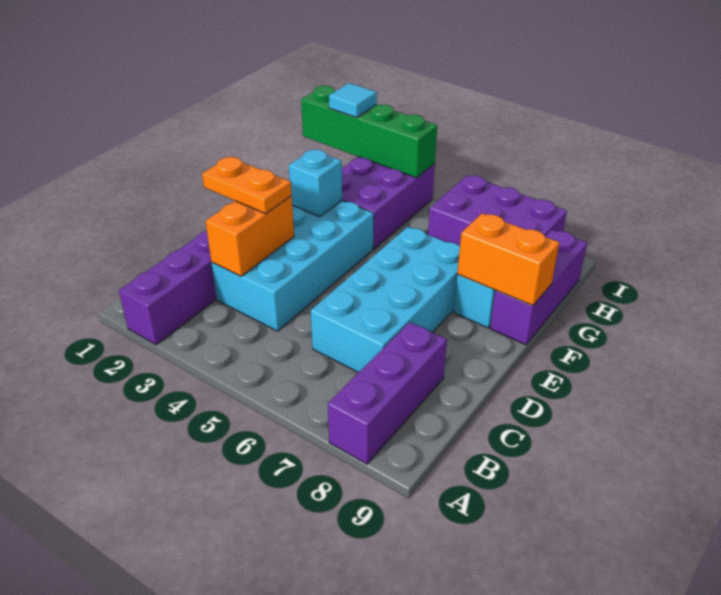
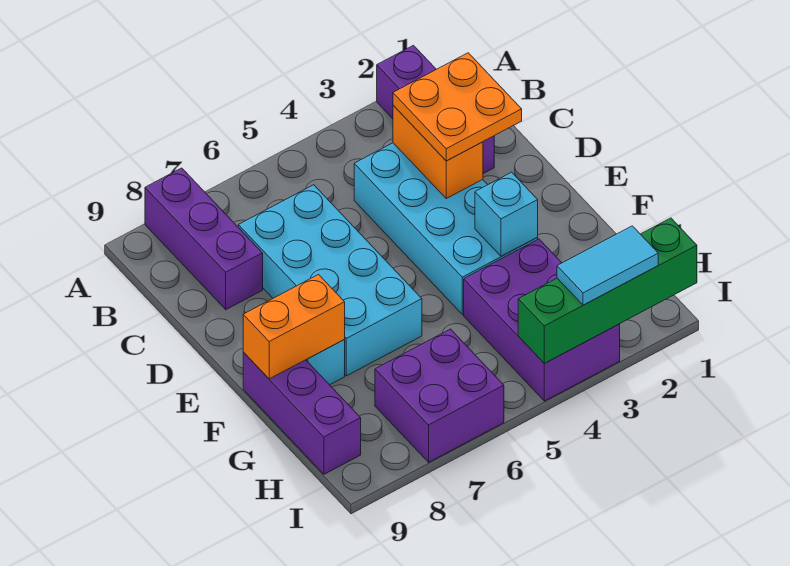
orange plate D2:D3 level 3 -> orange plate C2:D3 level 3
purple brick H6:I8 level 1 -> purple brick H6:I7 level 1
cyan tile I2 level 3 -> cyan tile I2:I3 level 3

